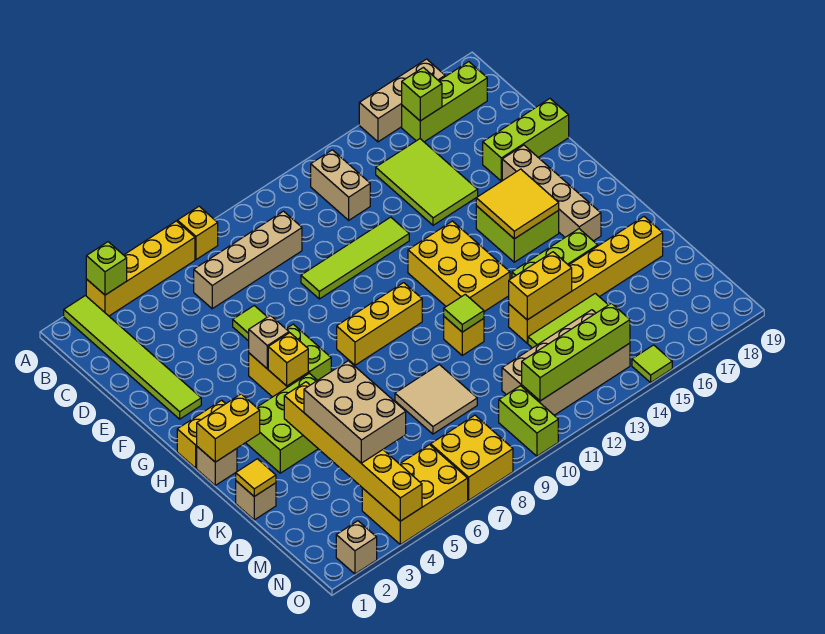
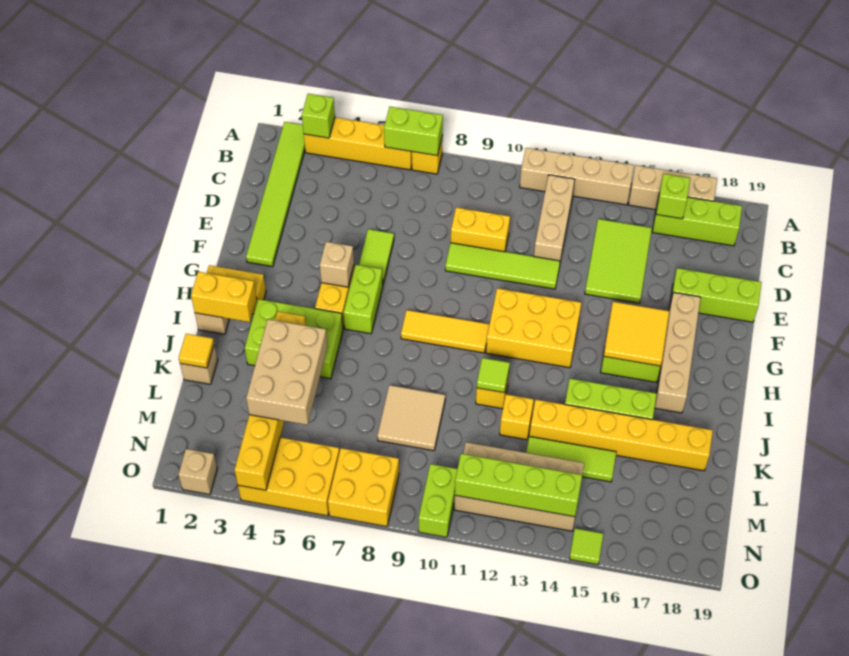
none -> lime brick A6:A7 level 2
tan brick B12:C12 level 1 -> tan brick B12:D12 level 1
tan brick C6:C9 level 1 -> tan brick A11:A14 level 1
yellow brick G12:I13 level 1 -> yellow brick G11:H13 level 1
yellow brick H5 level 2 -> yellow brick K12 level 1
yellow brick H8:H10 level 1 -> yellow tile H8:H10 level 1
yellow brick K13:K14 level 2 -> yellow brick D9:D10 level 1

